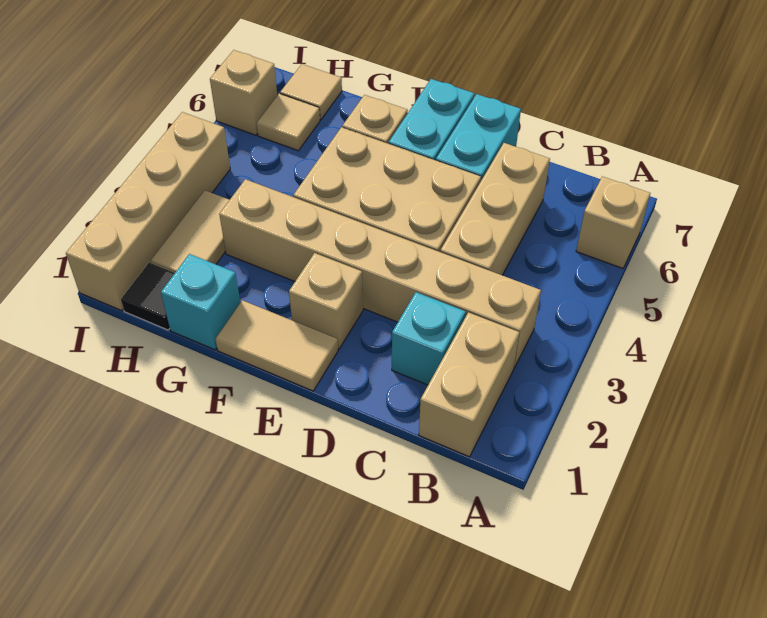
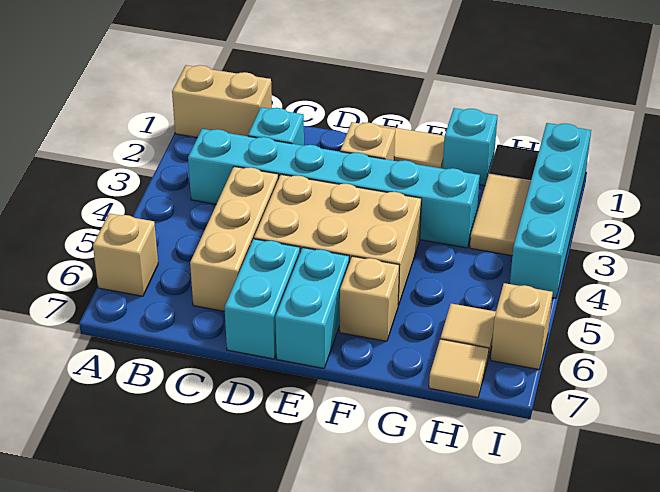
tan brick B1:B2 level 1 -> tan brick A1:B1 level 1
tan brick B3:G3 level 1 -> cyan brick B3:G3 level 1
tan brick I1:I4 level 1 -> cyan brick I1:I4 level 1

